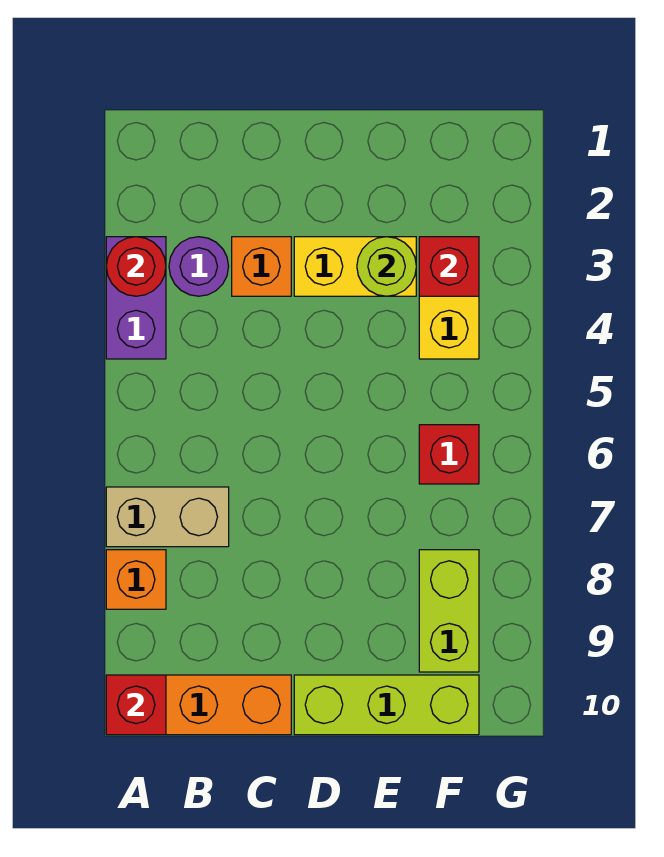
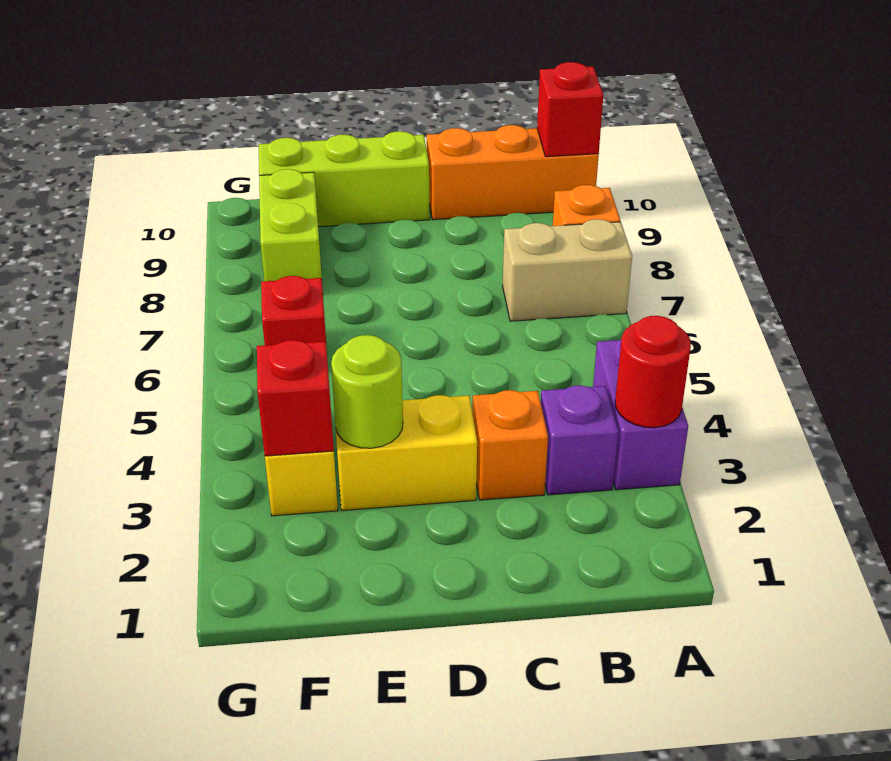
purple round brick B3 level 1 -> purple brick B3 level 1

